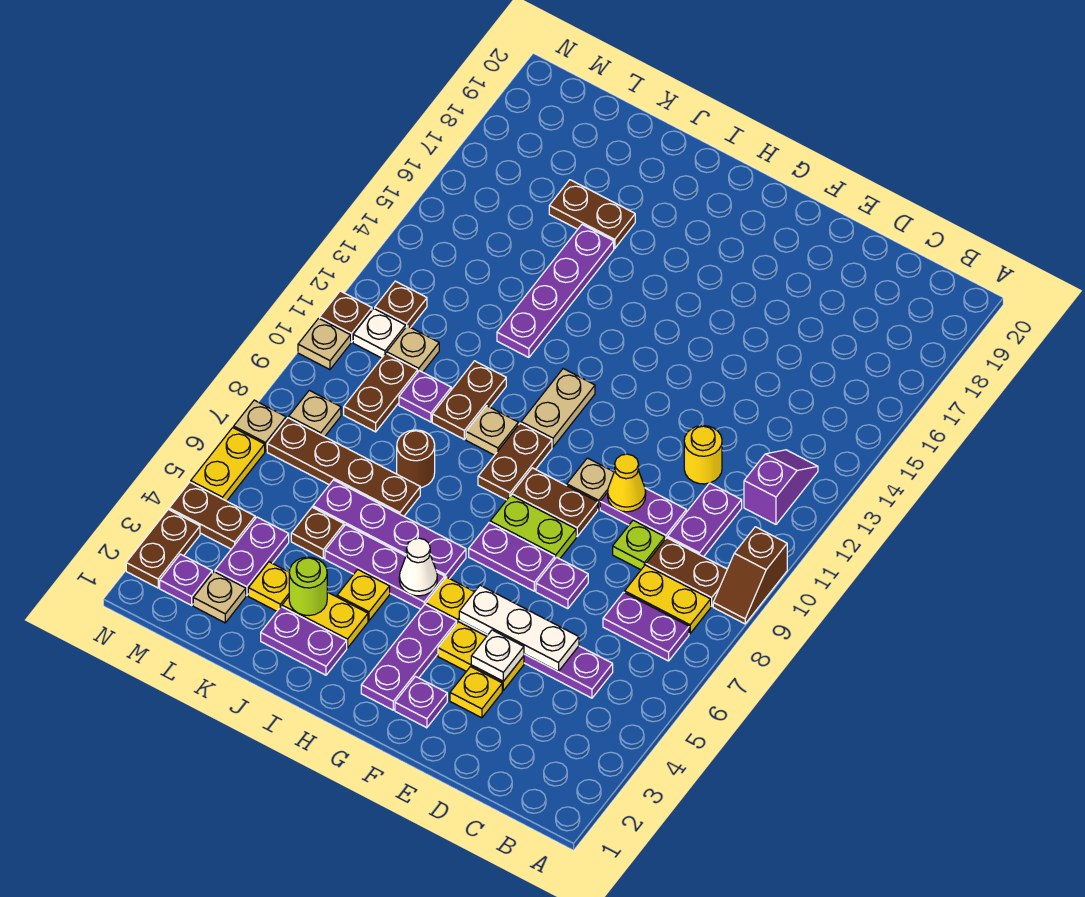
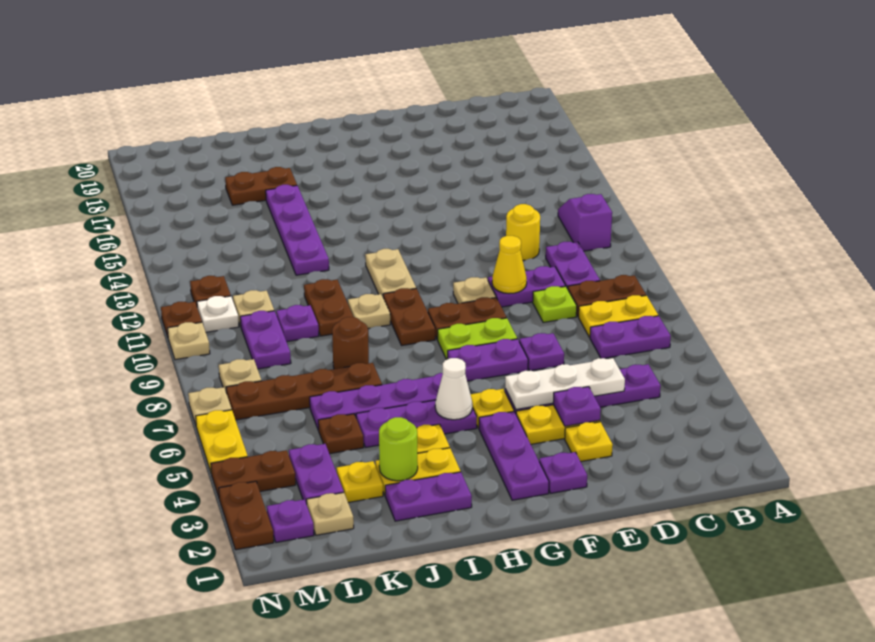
brown slope A9:A10 level 1 top 10 -> none
white plate E4 level 2 -> purple plate E4 level 2
brown plate L9:L10 level 1 -> purple plate L9:L10 level 1

